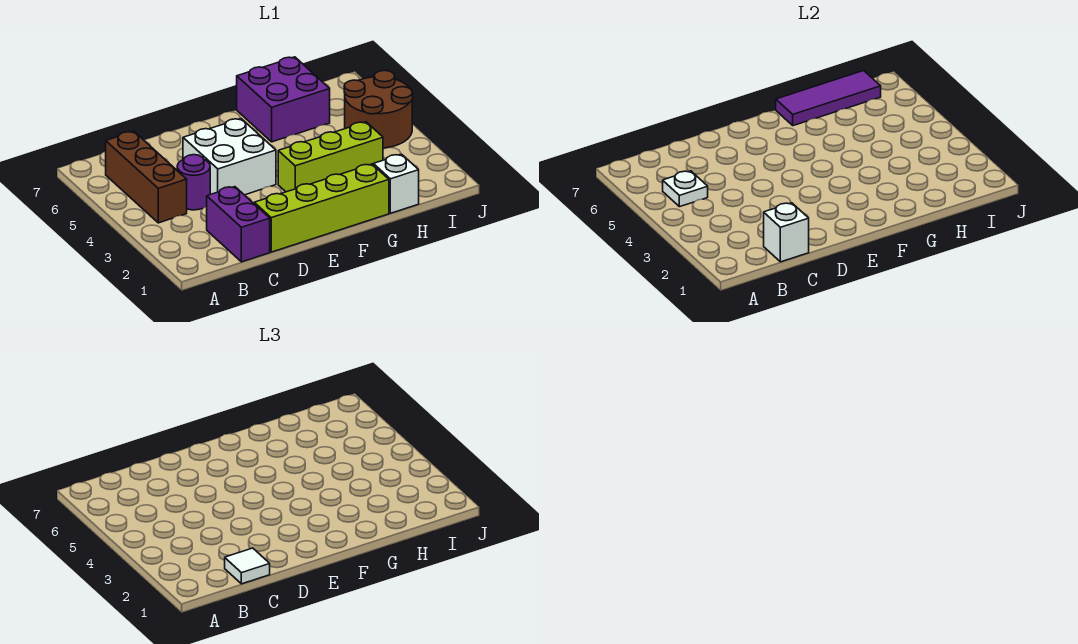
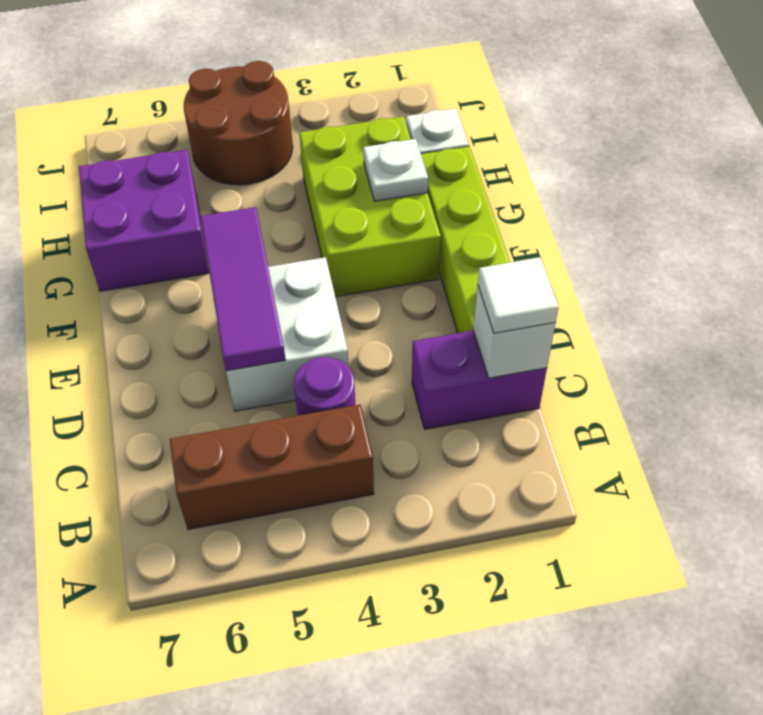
white plate B5 level 2 -> white plate G2 level 2
lime brick F3:H3 level 1 -> lime brick F2:H3 level 1
purple tile G7:I7 level 2 -> purple tile D5:F5 level 2

